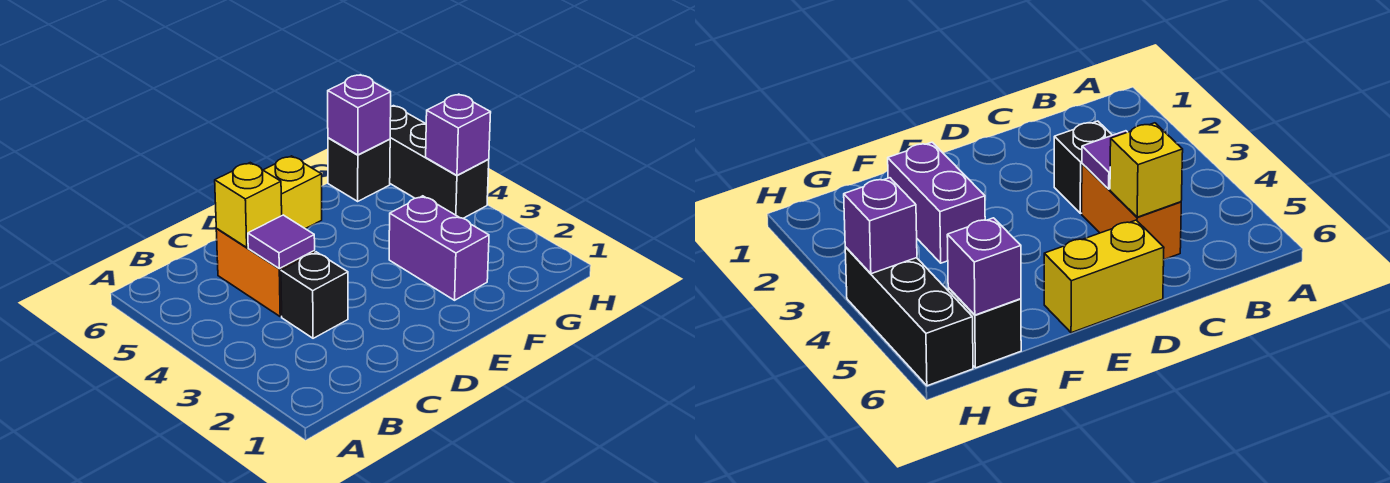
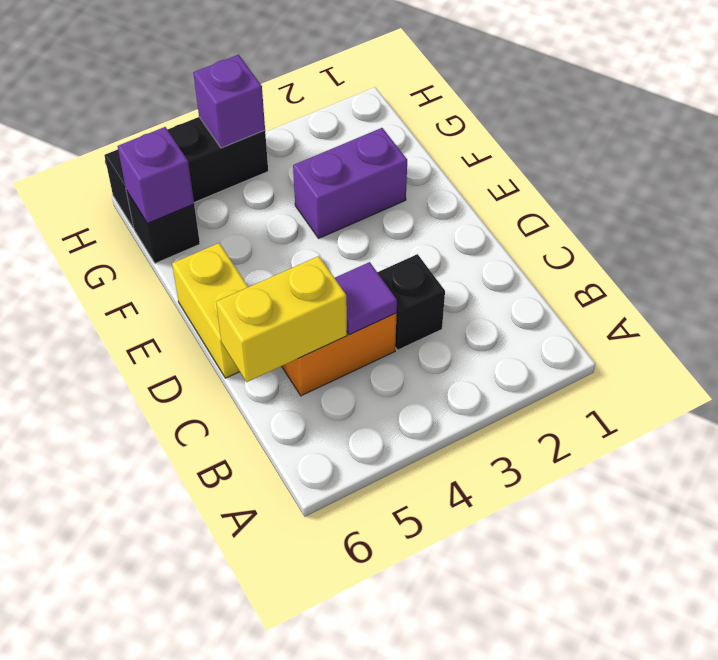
yellow brick C5 level 2 -> yellow brick C5:C6 level 2

